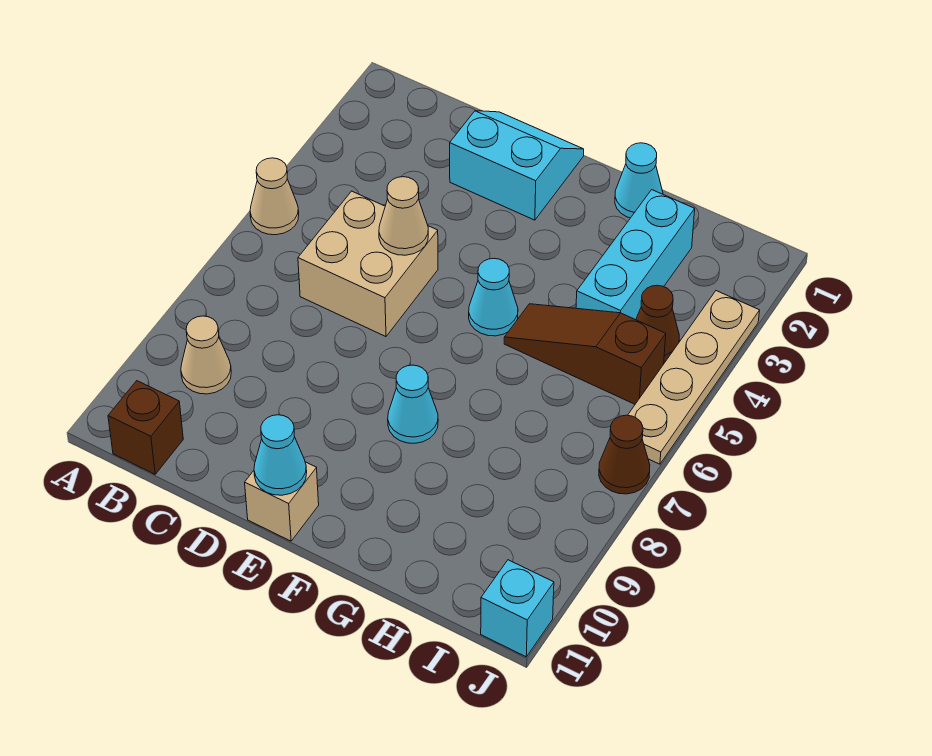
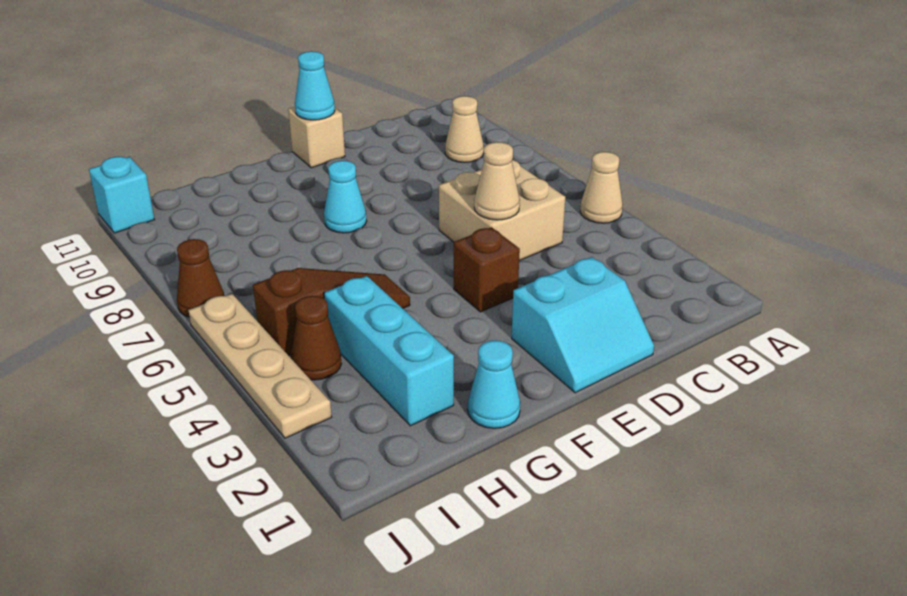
brown brick B11 level 1 -> brown brick E4 level 1
cyan cone F5 level 1 -> none

